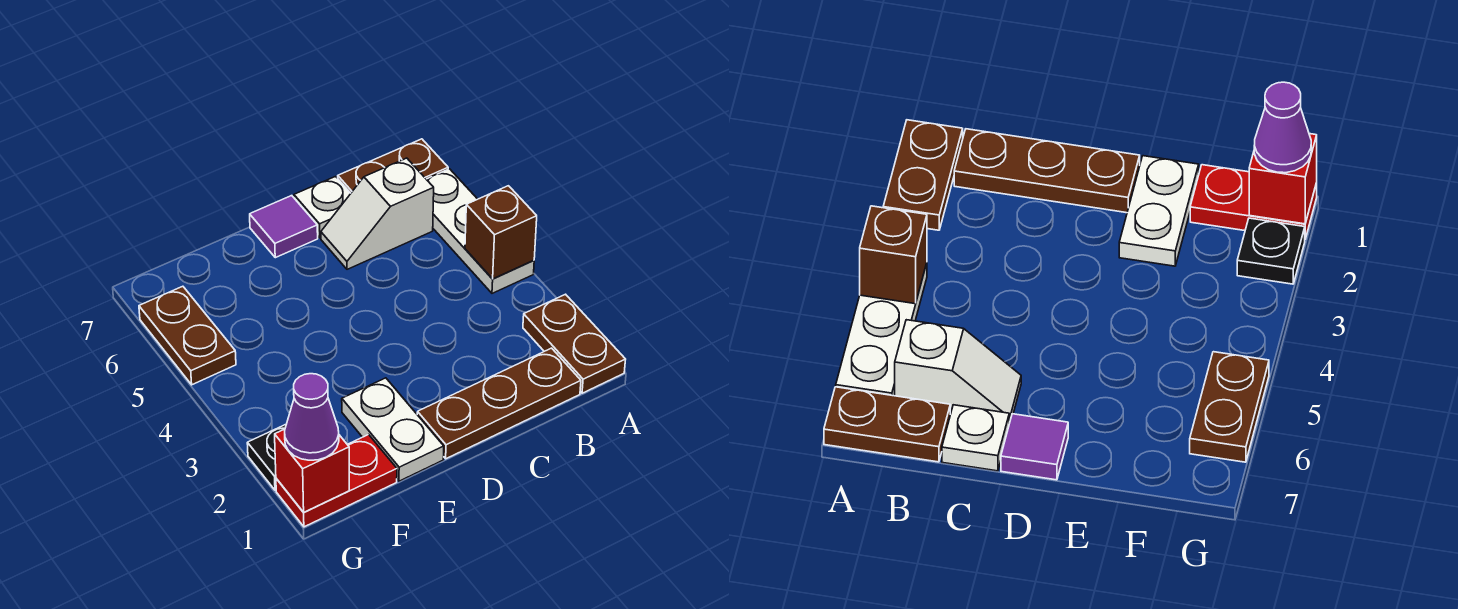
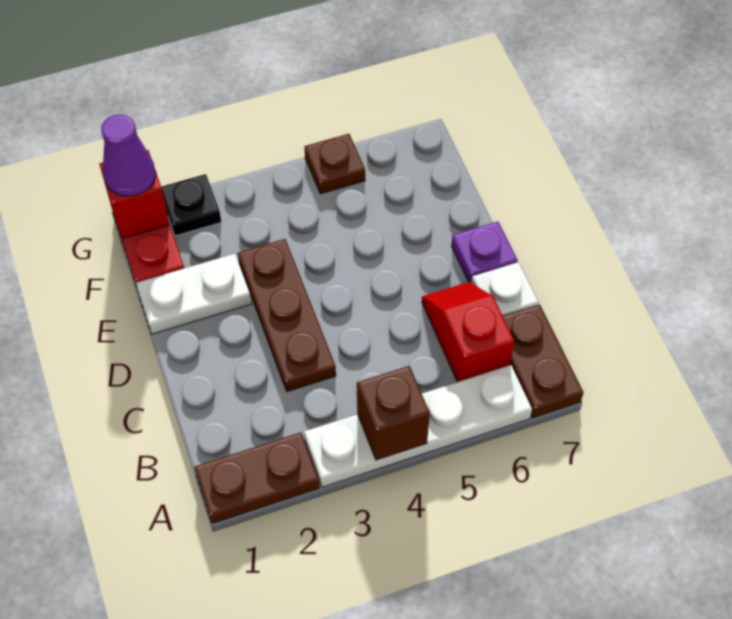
white plate A4:A6 level 1 -> white plate A3:A6 level 1
brown plate B1:D1 level 1 -> brown plate C3:E3 level 1
white slope B6:C6 level 1 top B -> red slope B6:C6 level 1 top B
purple tile D7 level 1 -> purple plate D7 level 1
brown plate G5:G6 level 1 -> brown plate G5 level 1

